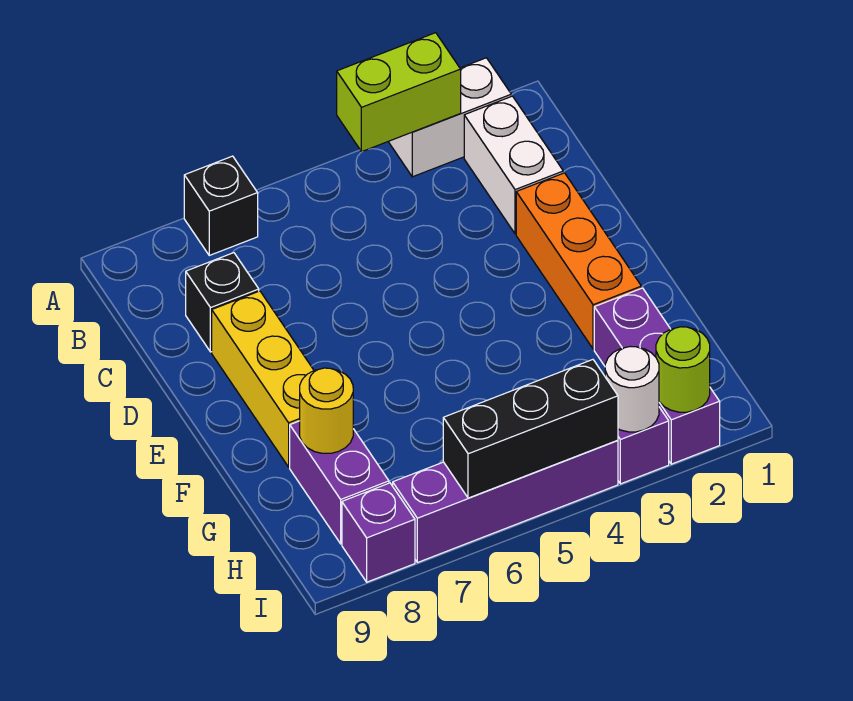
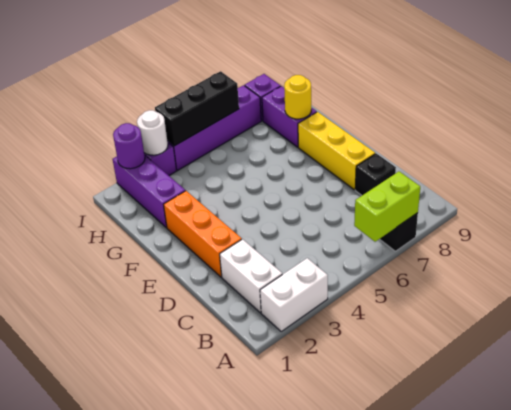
lime brick A3:A4 level 2 -> lime brick A6:A7 level 2
lime round brick I2 level 2 -> purple round brick I2 level 2

